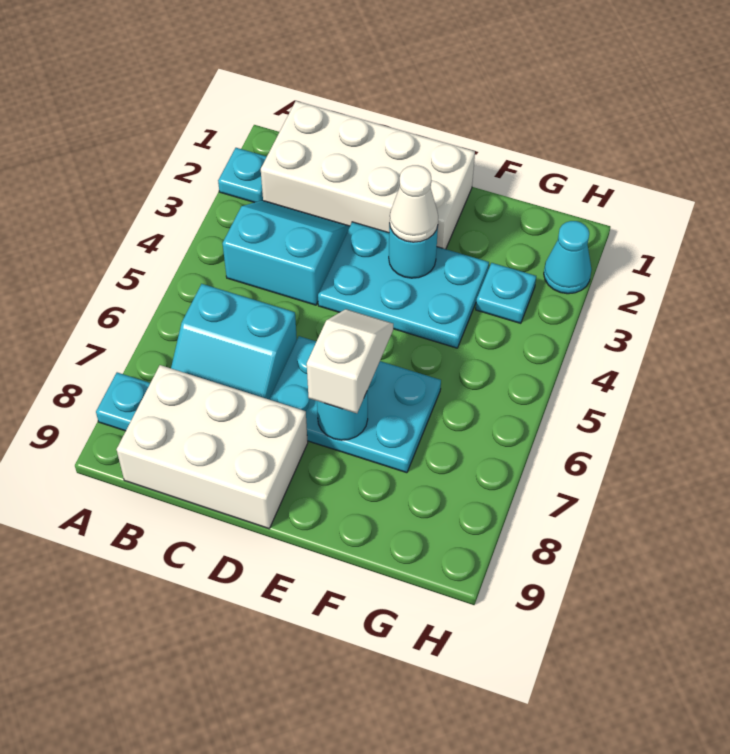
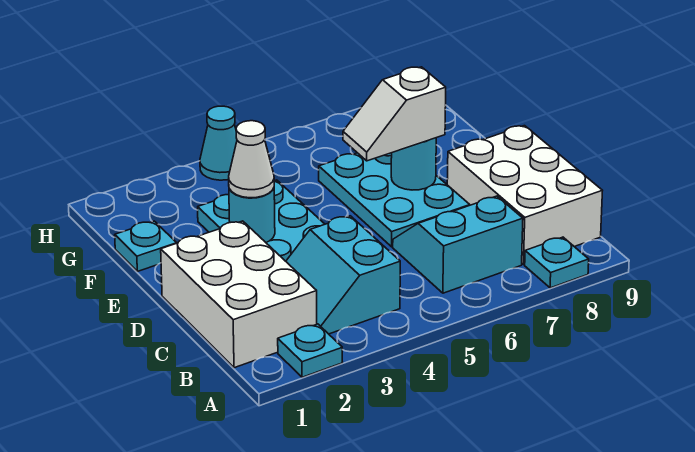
white brick B1:E2 level 1 -> white brick B1:D2 level 1
cyan slope B6:C7 level 1 top 6 -> cyan slope B6:C7 level 1 top B
cyan plate G3 level 1 -> cyan plate F1 level 1
cyan cone H2 level 1 -> cyan cone H4 level 1

